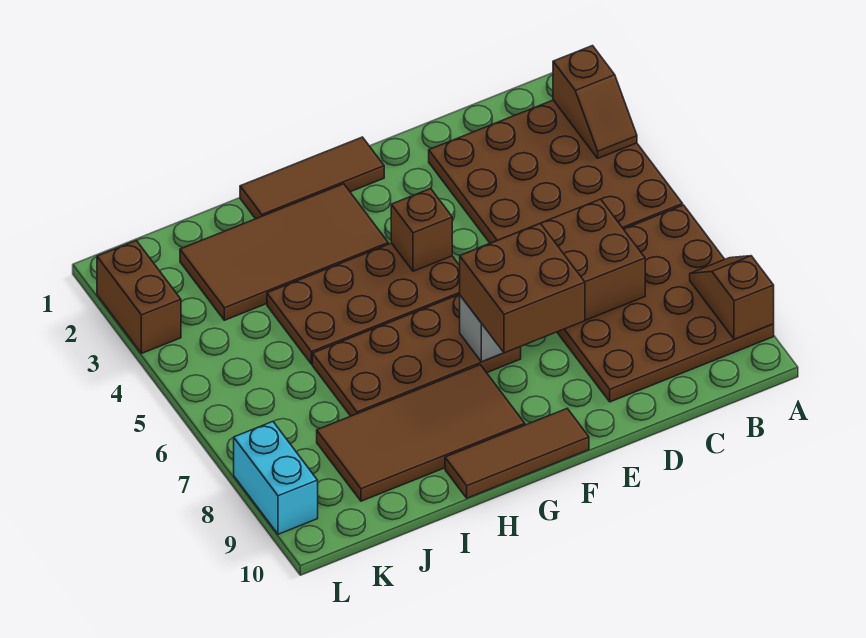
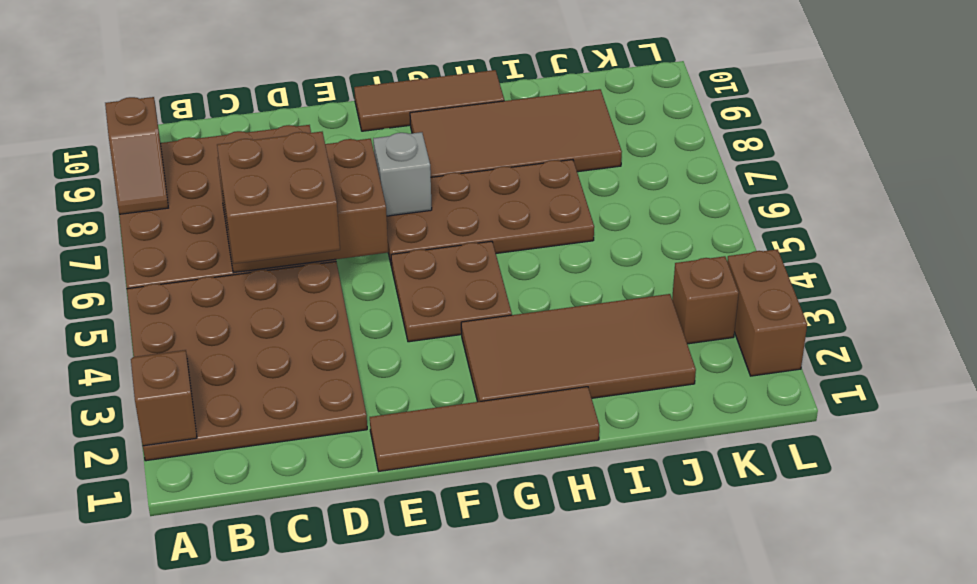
brown brick E7:F8 level 3 -> brown brick C5:D6 level 3
brown tile F1:H1 level 1 -> brown tile E1:H1 level 1
brown plate F4:I5 level 1 -> brown plate F4:G5 level 1
brown brick F4 level 2 -> brown brick K3 level 1
cyan brick L8:L9 level 1 -> none

